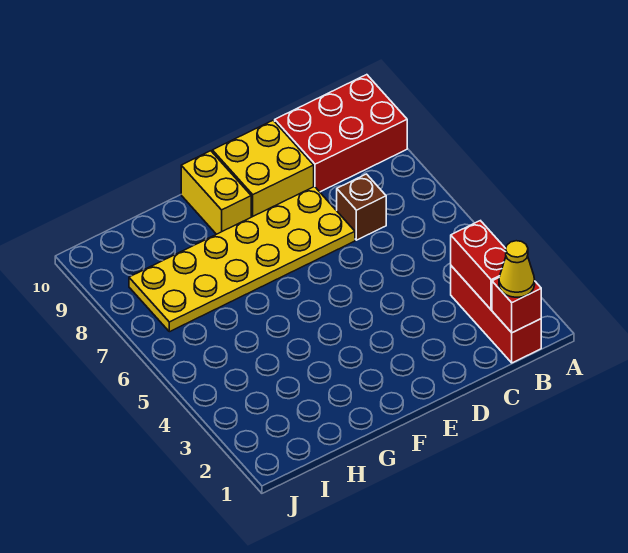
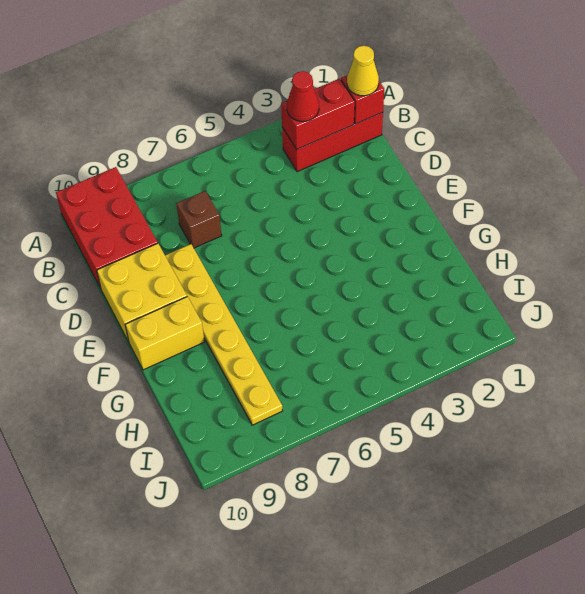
none -> red cone B3 level 3
yellow plate D7:I8 level 1 -> yellow plate D8:I8 level 1

